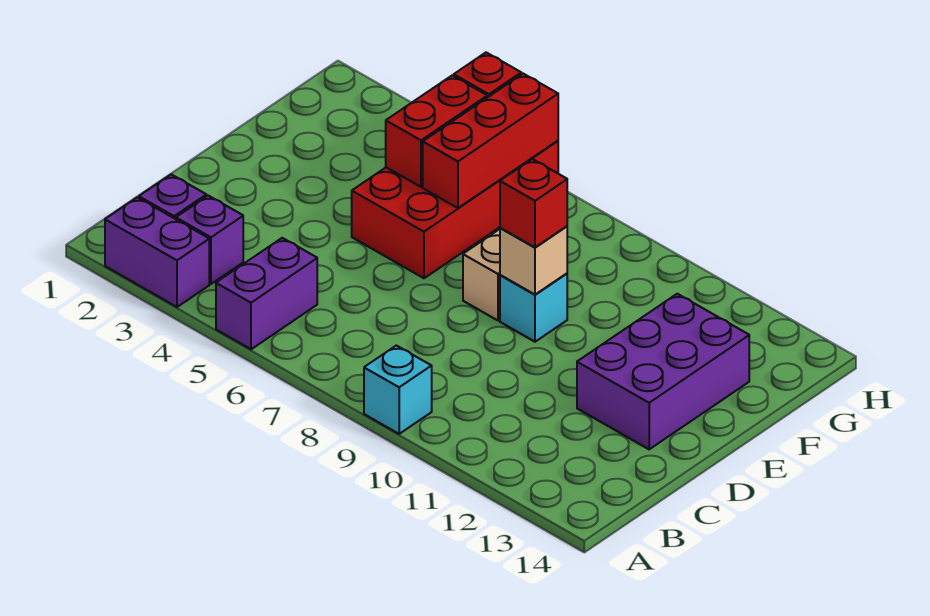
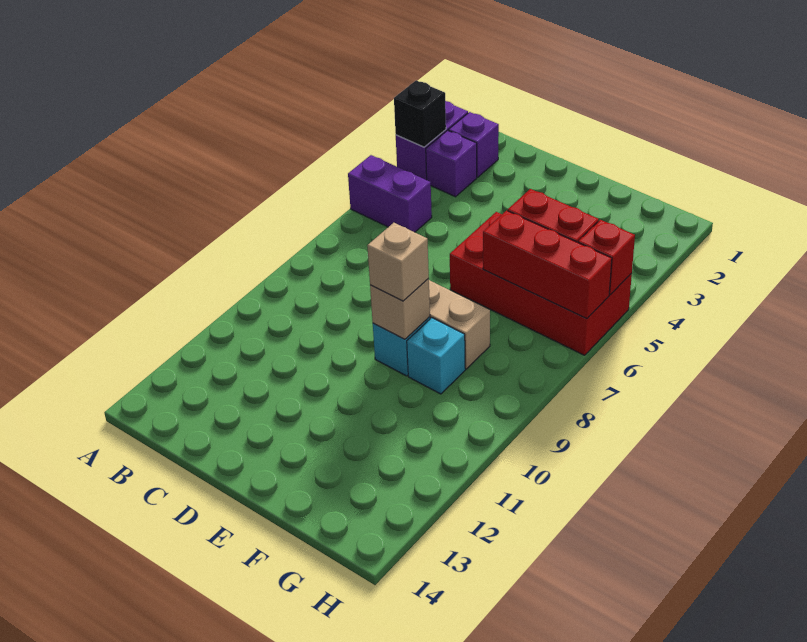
none -> black brick A3 level 2
cyan brick A9 level 1 -> cyan brick F9 level 1
purple brick D12:F13 level 1 -> none
red brick E9 level 3 -> tan brick E9 level 3

